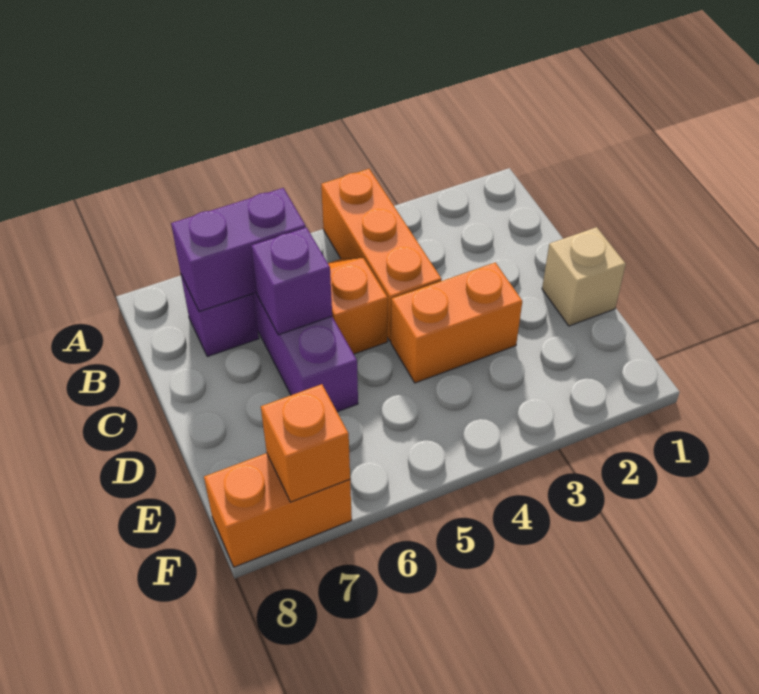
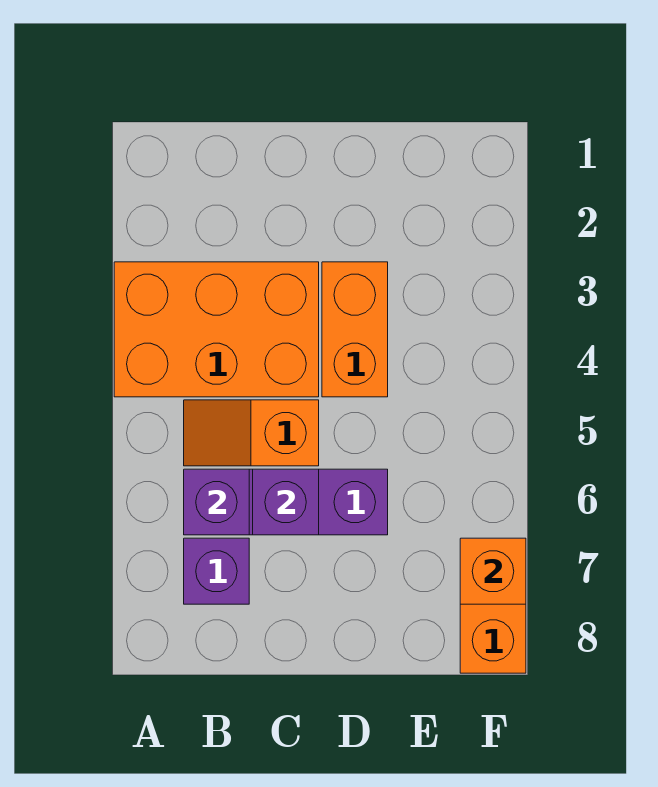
orange brick A4:C4 level 1 -> orange brick A3:C4 level 1
purple brick B6:B7 level 2 -> purple brick B6 level 2
tan brick D1 level 1 -> none

